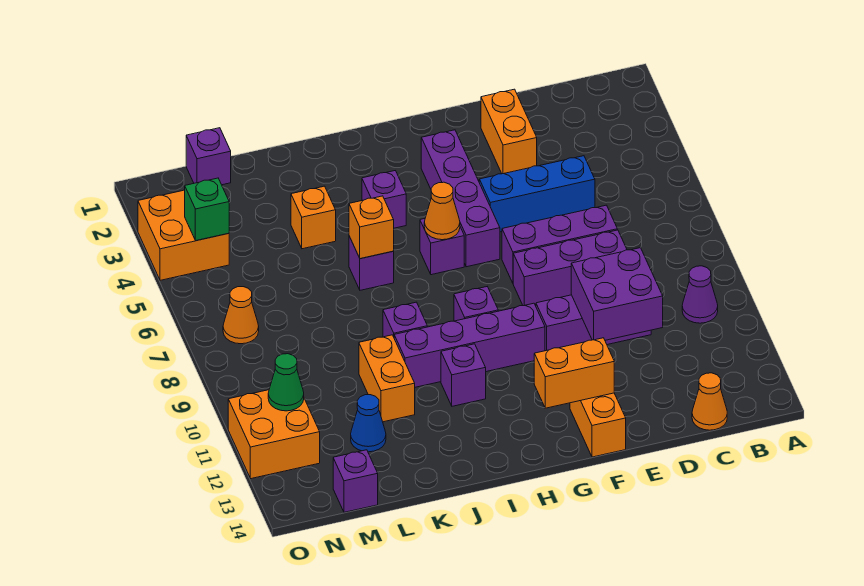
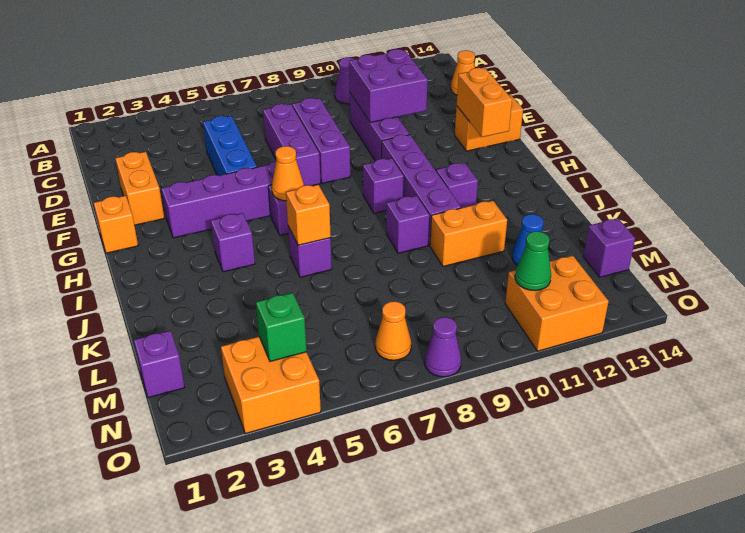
orange brick E2:E3 level 1 -> orange brick E2:F2 level 1
orange brick K4 level 1 -> orange brick G1 level 1
none -> purple cone O8 level 1

